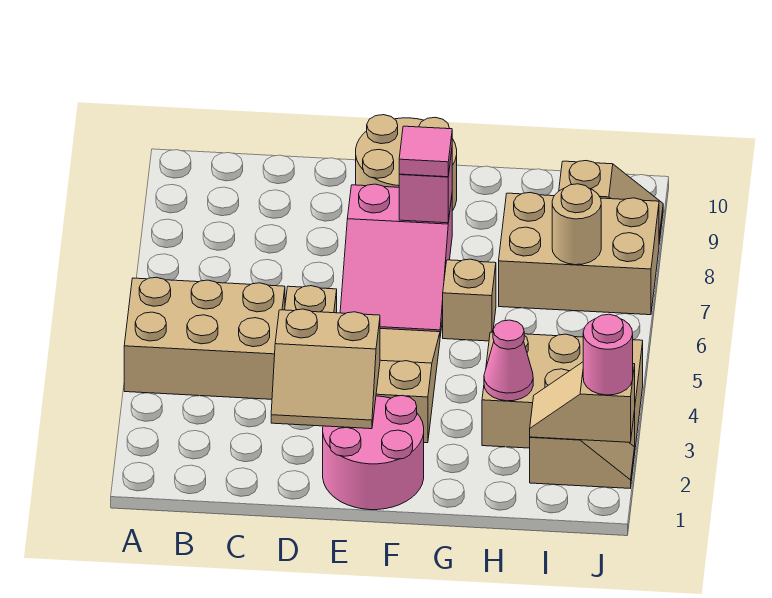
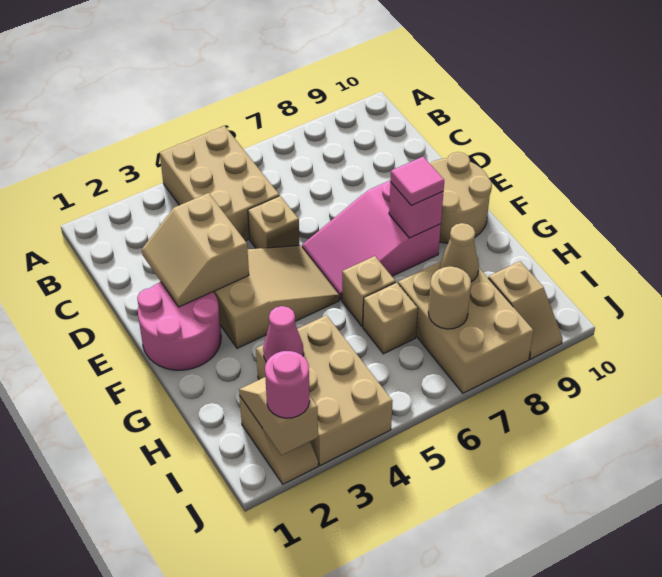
none -> tan brick H6 level 1
none -> tan cone H8 level 2

